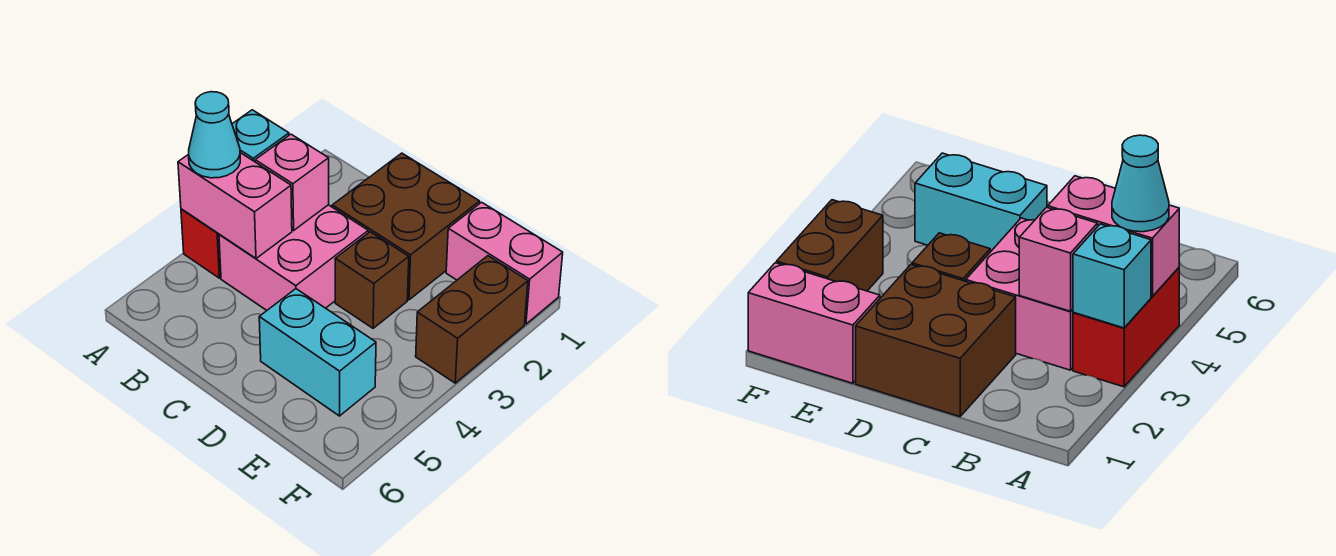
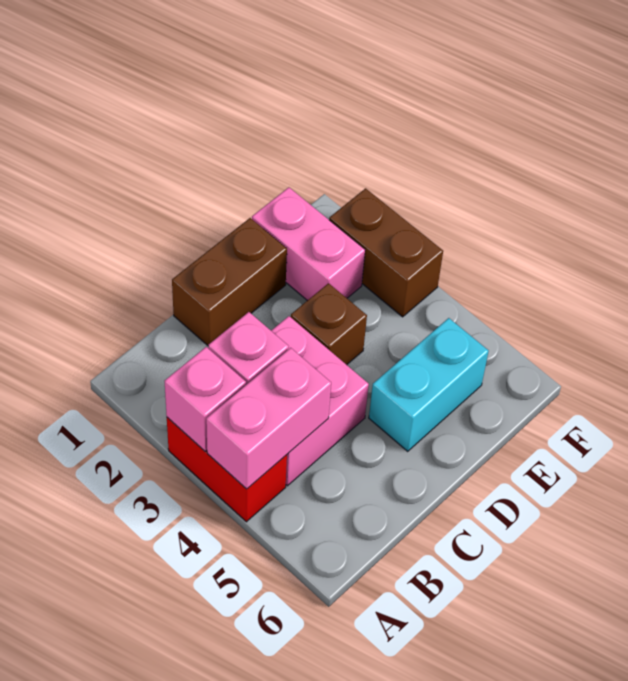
cyan brick A3 level 2 -> pink brick A3 level 2
cyan cone A4 level 3 -> none
brown brick C1:D2 level 1 -> brown brick C1:D1 level 1
pink brick E1:F1 level 1 -> pink brick E1:E2 level 1

